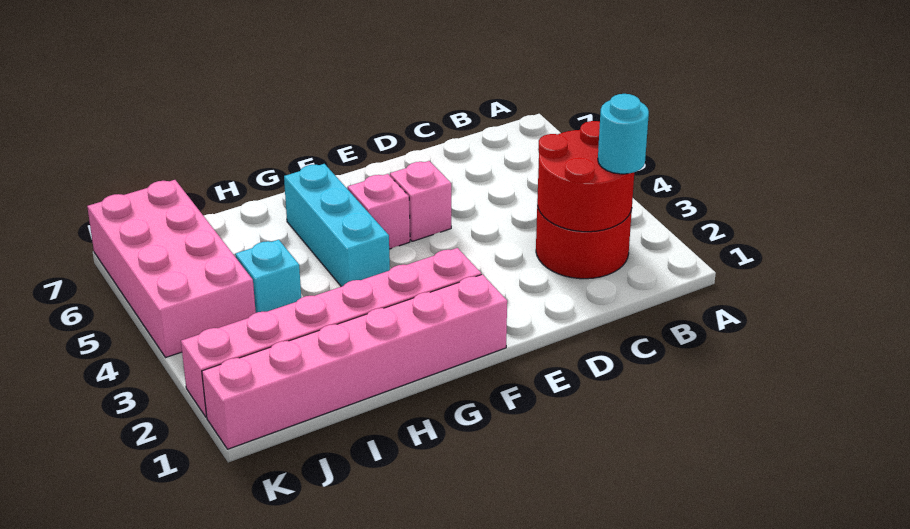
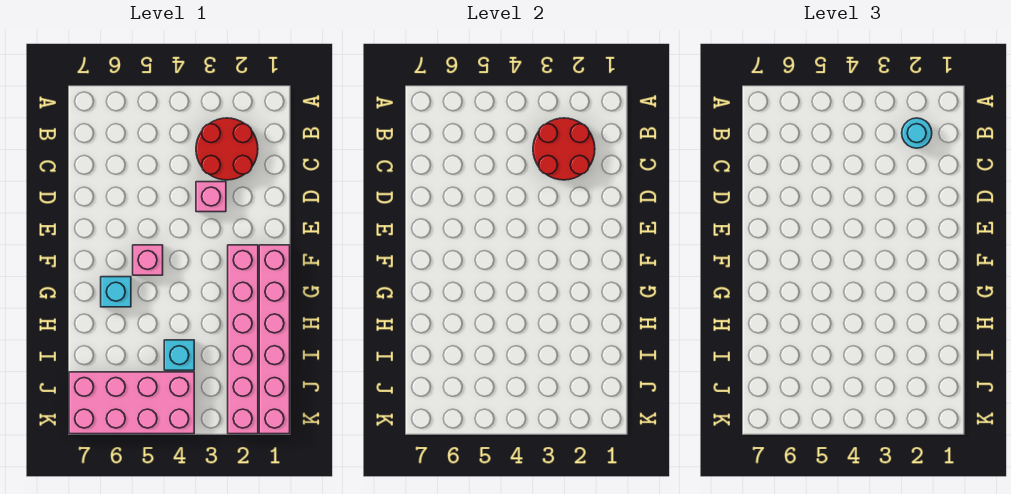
pink brick E5 level 1 -> pink brick D3 level 1
cyan brick G4:G6 level 1 -> cyan brick G6 level 1

